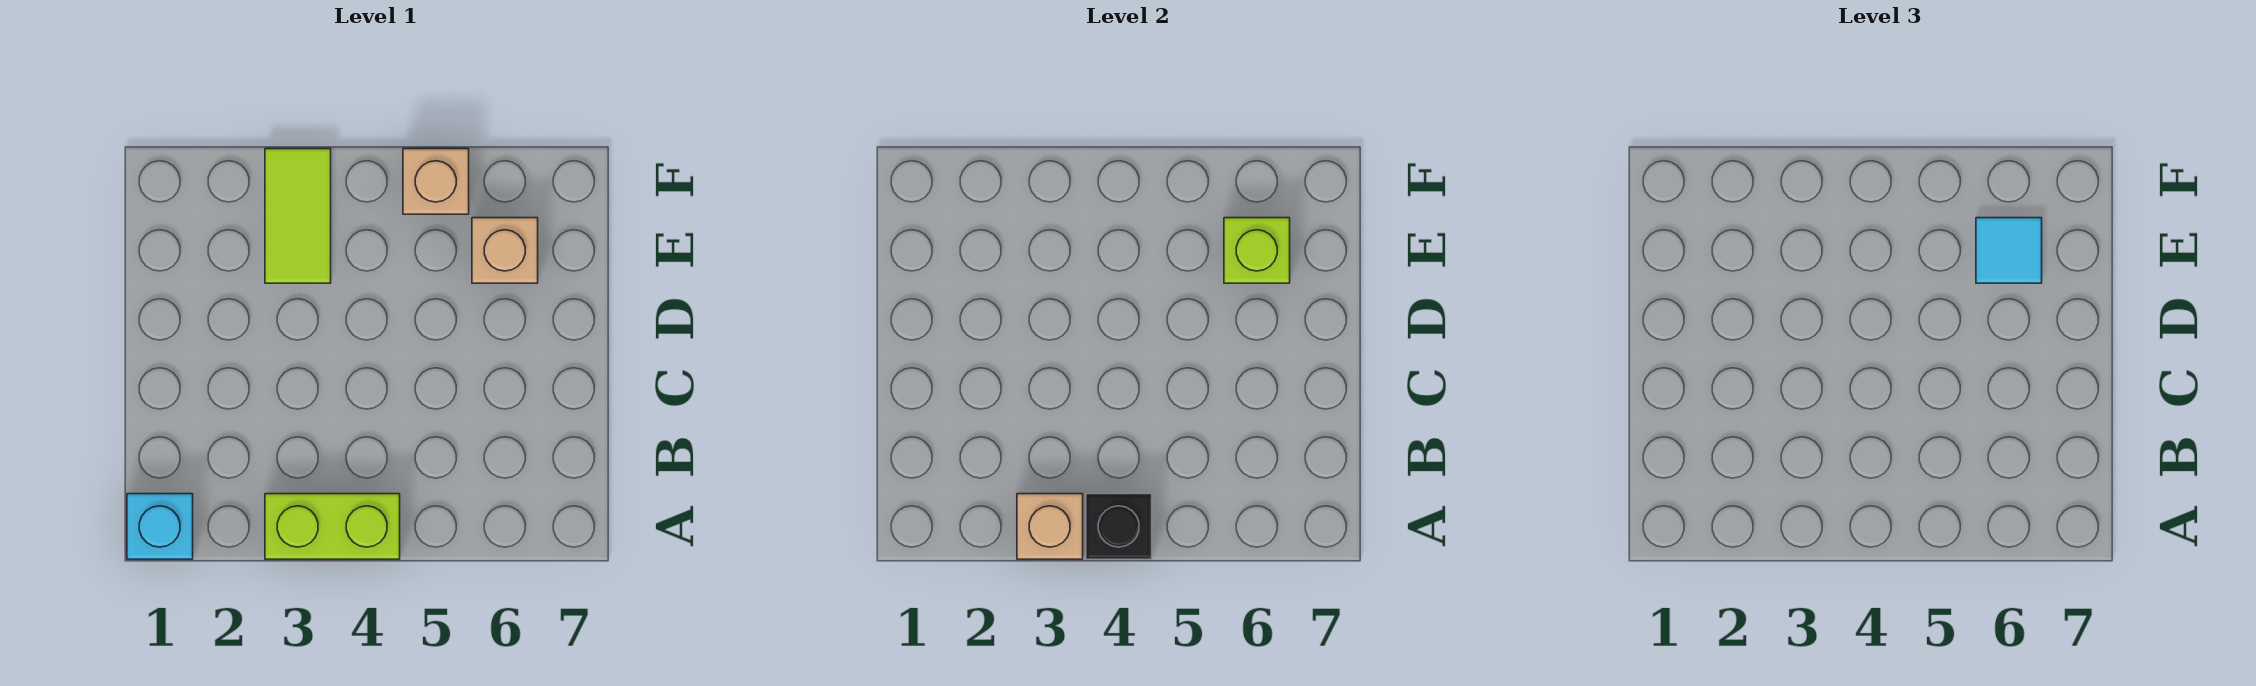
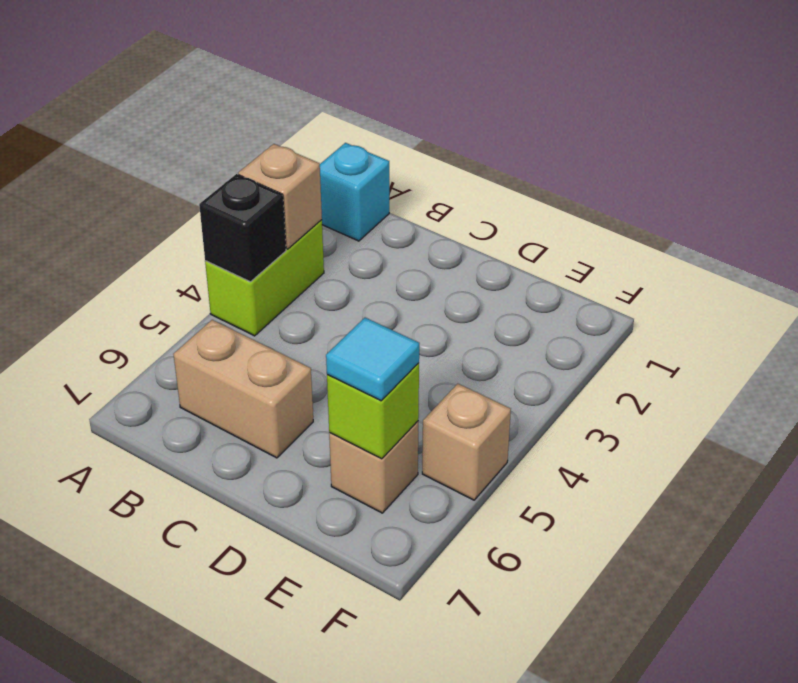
none -> tan brick B6:C6 level 1
lime tile E3:F3 level 1 -> none

